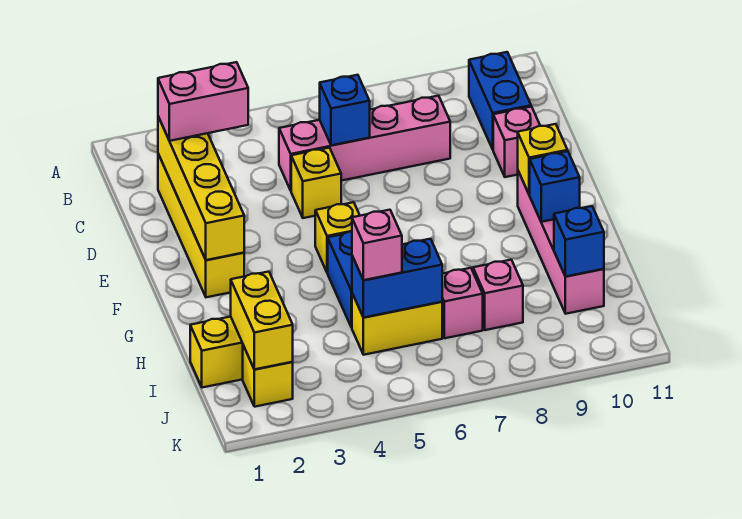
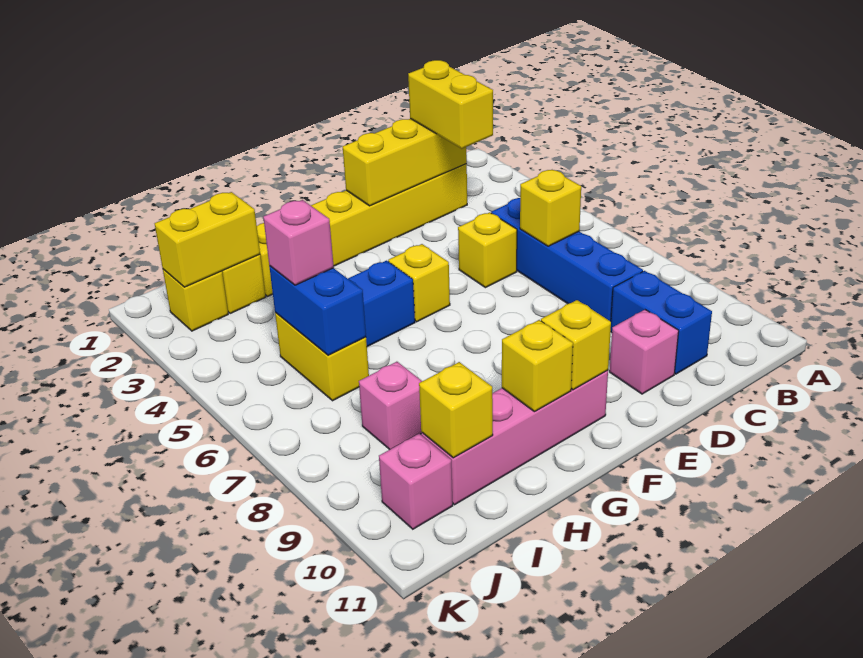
blue brick B10:C10 level 1 -> blue brick C9:C10 level 1
yellow brick C2:F2 level 1 -> yellow brick C2:H2 level 1
yellow brick C2:F2 level 2 -> yellow brick C2:E2 level 2
pink brick C2:C3 level 3 -> yellow brick C2:C3 level 3
pink brick C5:C8 level 1 -> blue brick C5:C8 level 1
blue brick C6 level 2 -> yellow brick C6 level 2
blue brick G10 level 2 -> yellow brick G10 level 2
pink brick I7 level 1 -> pink brick J10 level 1
blue brick I10 level 2 -> yellow brick I10 level 2

